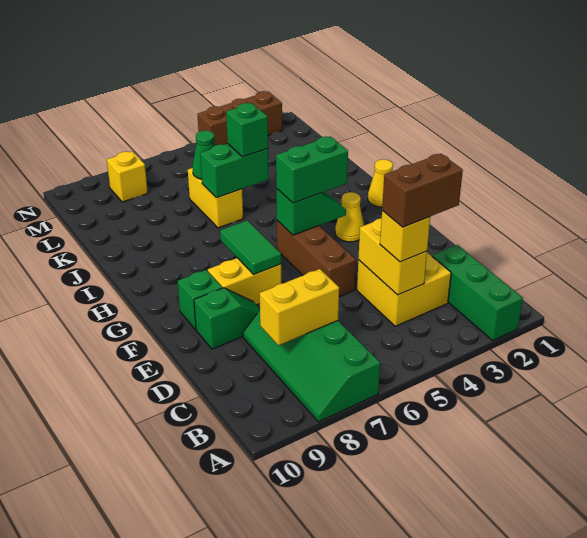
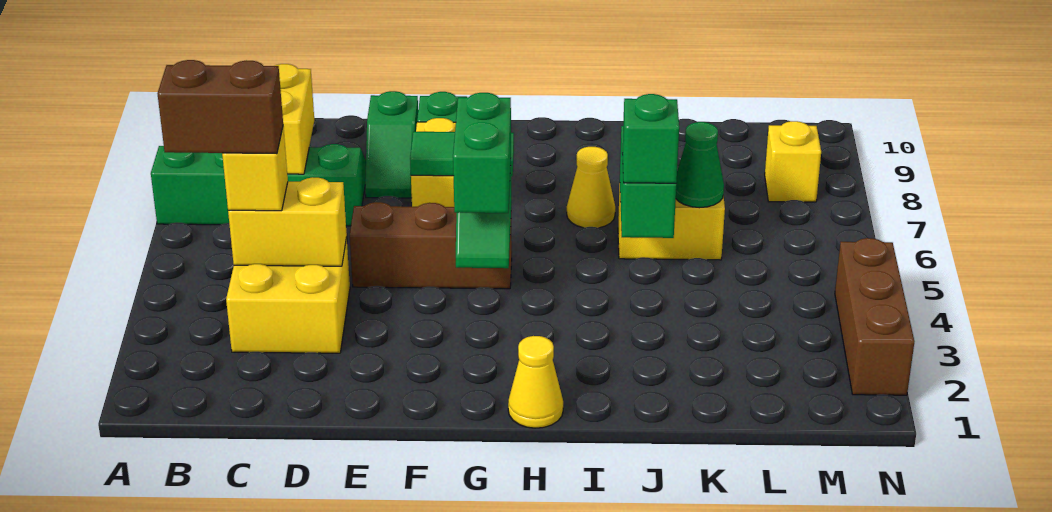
green brick A2:C2 level 1 -> none
brown brick C3:C4 level 4 -> brown brick B4:C4 level 4
yellow cone G3 level 1 -> yellow cone I7 level 1

